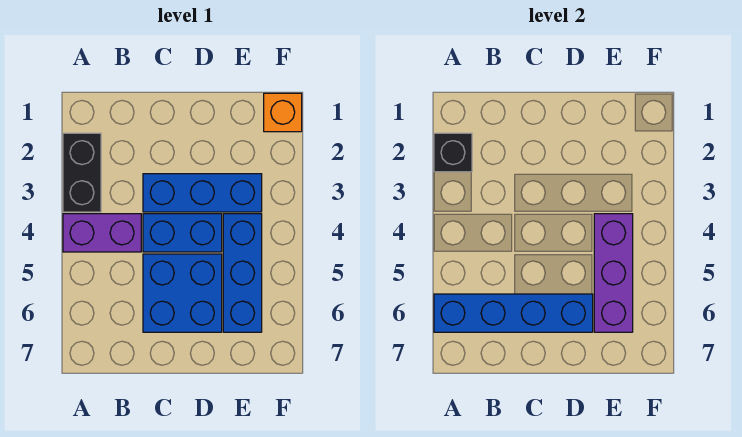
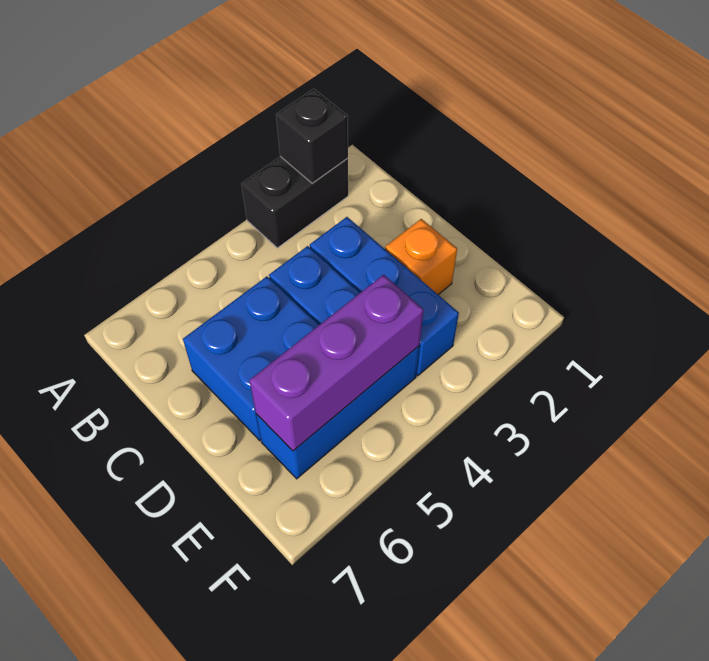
purple brick A4:B4 level 1 -> none
blue brick A6:D6 level 2 -> none
orange brick F1 level 1 -> orange brick D2 level 1

